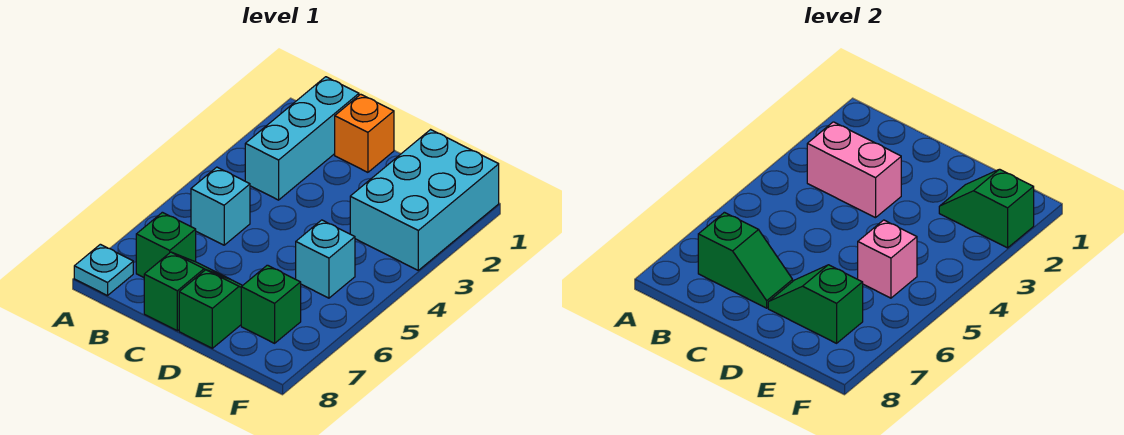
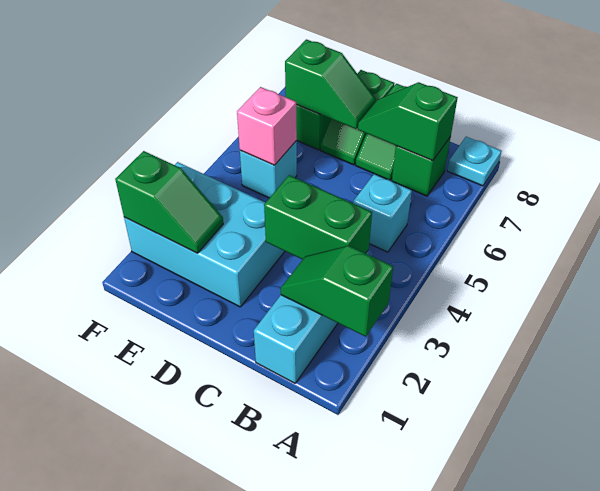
none -> green slope A2:B2 level 2 top A
pink brick B3:C3 level 2 -> green brick B3:C3 level 2
orange brick C1 level 1 -> none
cyan brick E1:F3 level 1 -> cyan brick D2:F3 level 1

